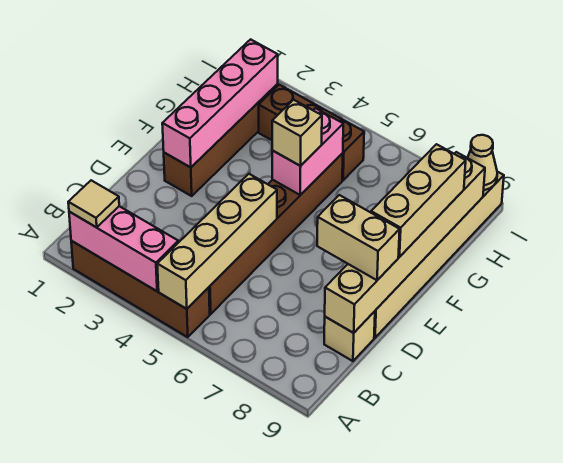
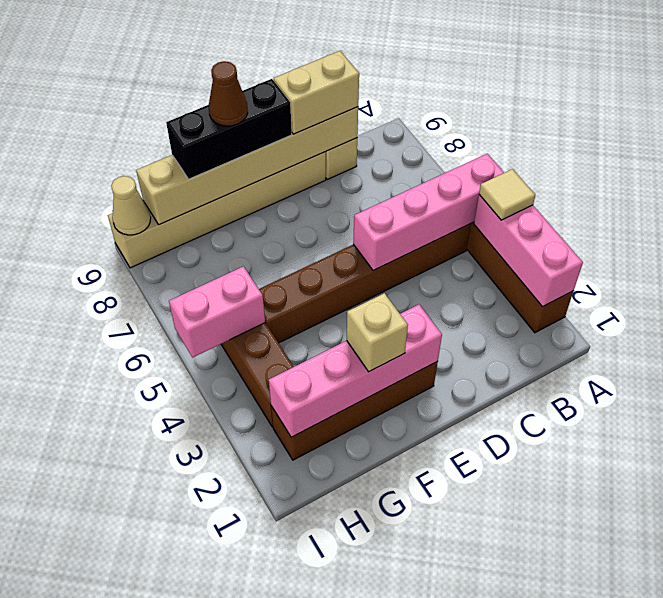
tan tile A2 level 3 -> tan tile A4 level 3
tan brick A5:D5 level 2 -> pink brick A5:D5 level 2
tan brick D8:D9 level 3 -> tan brick C9:D9 level 3
tan brick E9:G9 level 3 -> black brick E9:G9 level 3
pink brick F5:G5 level 2 -> pink brick H5:I5 level 2
tan brick F5 level 3 -> tan brick F2 level 3
none -> brown cone F9 level 4

